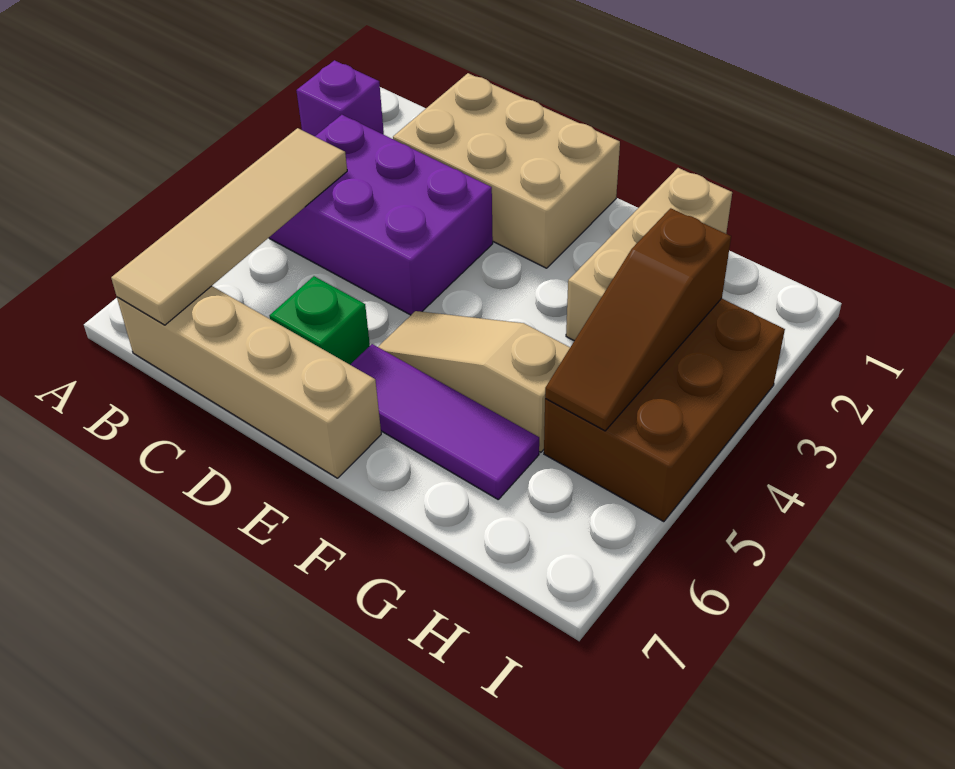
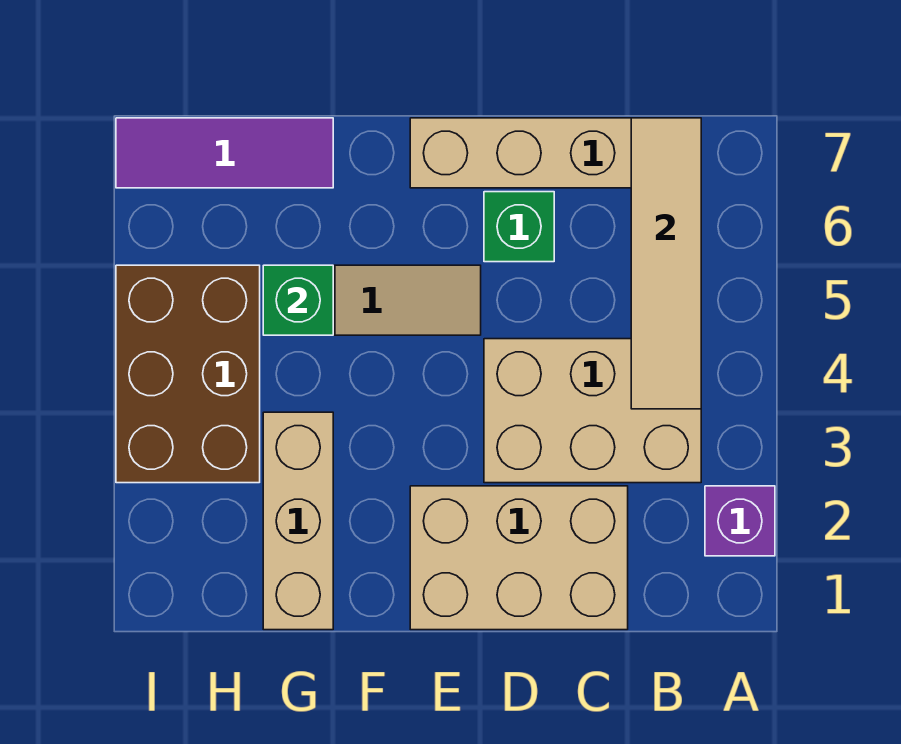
purple brick B3:D4 level 1 -> tan brick B3:D4 level 1
purple tile E6:G6 level 1 -> purple tile G7:I7 level 1
none -> green brick G5 level 2
brown slope H3:H5 level 2 top 3 -> none

